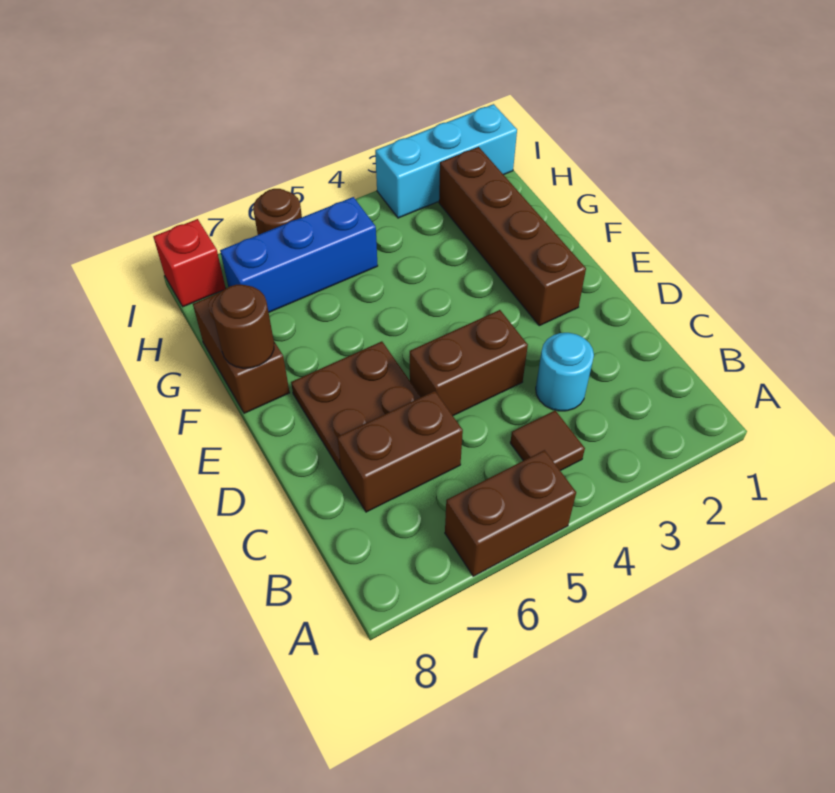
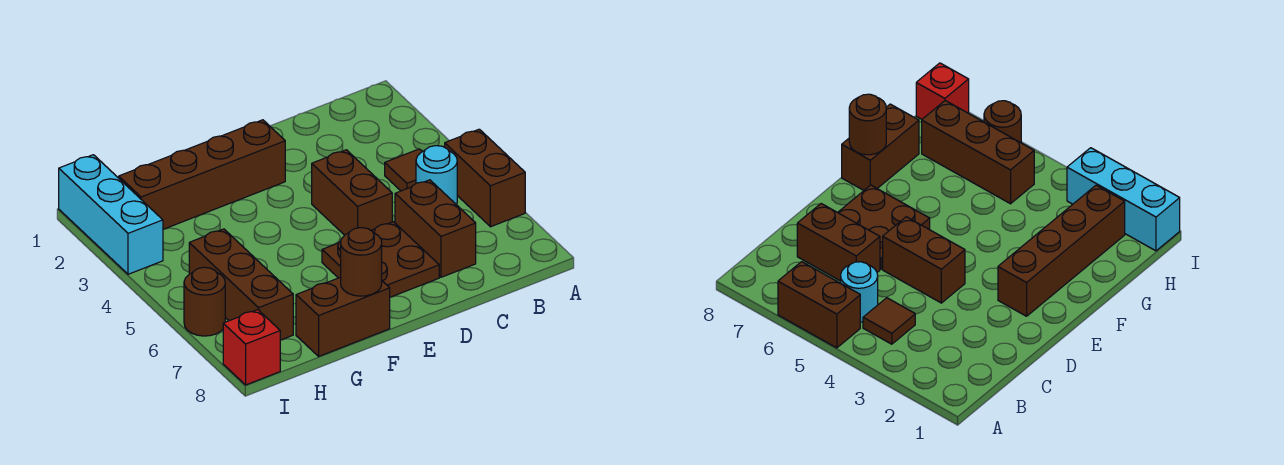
cyan round brick C3 level 1 -> cyan round brick B5 level 1
blue brick H5:H7 level 1 -> brown brick H5:H7 level 1

